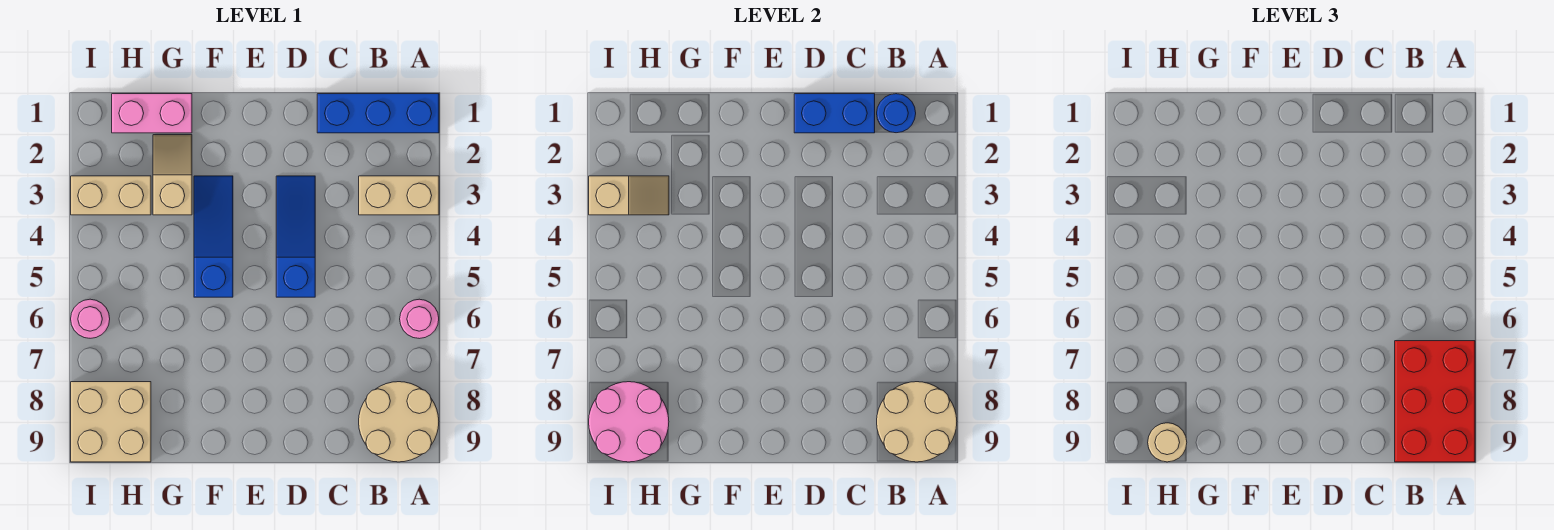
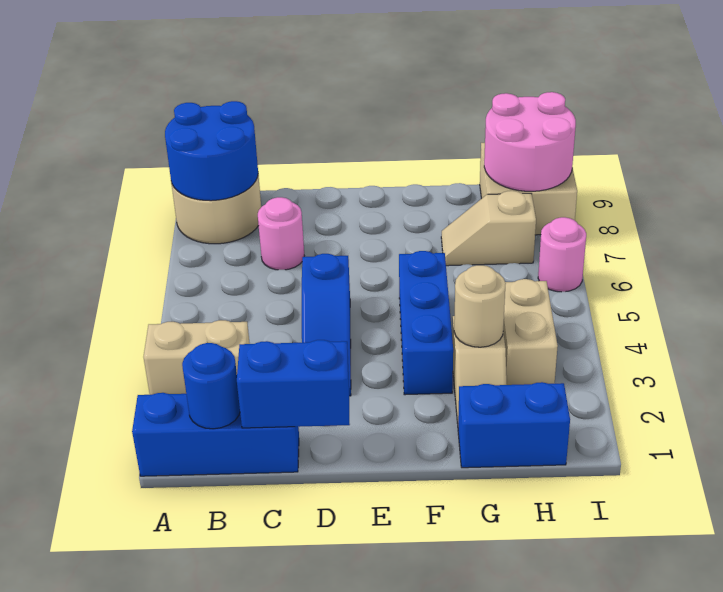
pink round brick A6 level 1 -> pink round brick C7 level 1
red brick A7:B9 level 3 -> none
tan round brick A8:B9 level 2 -> blue round brick A8:B9 level 2
blue slope F3:F5 level 1 top 5 -> blue brick F3:F5 level 1
pink brick G1:H1 level 1 -> blue brick G1:H1 level 1
tan brick H3:I3 level 1 -> tan brick H3:H4 level 1
tan slope H3:I3 level 2 top I -> tan slope G7:H7 level 1 top H
tan round brick H9 level 3 -> tan round brick G3 level 2

